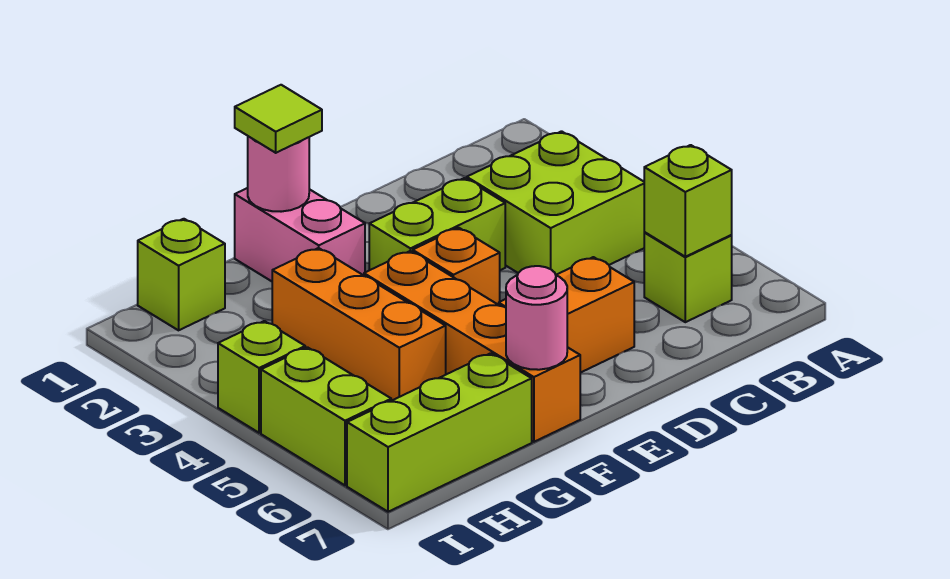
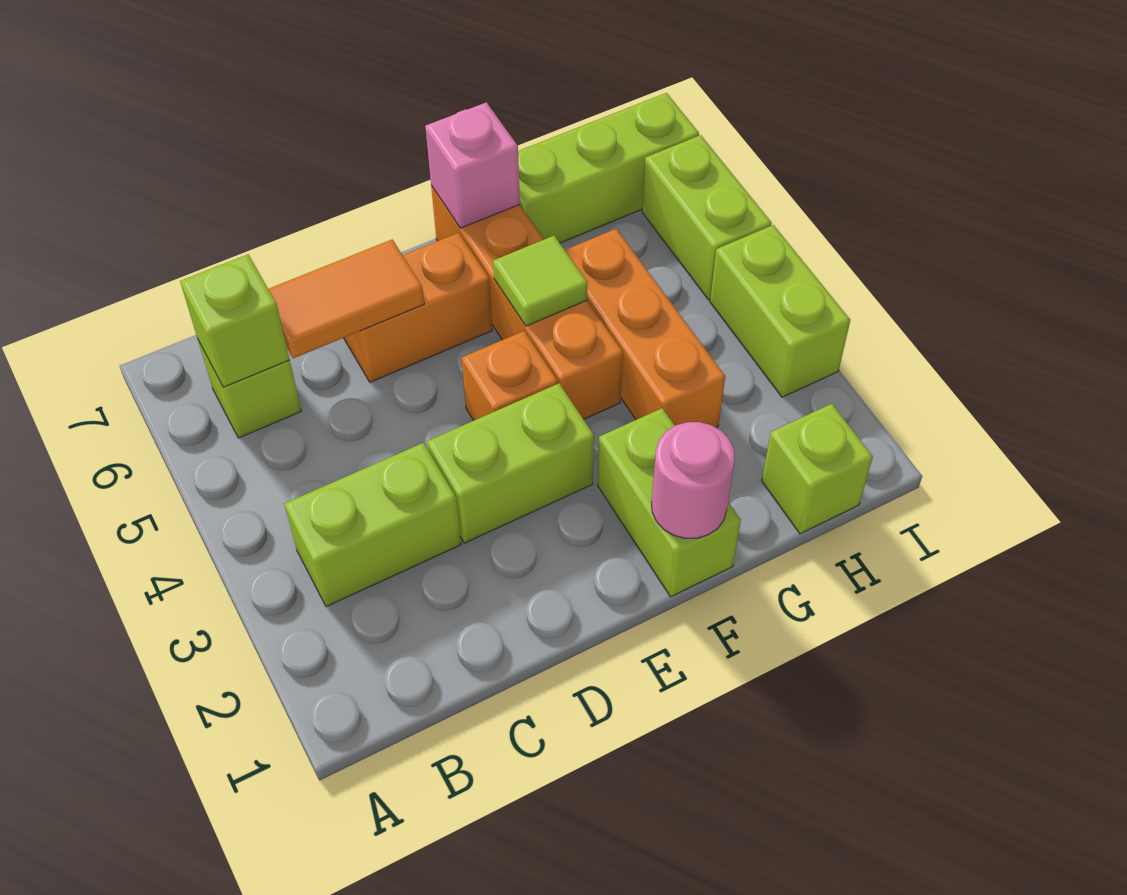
lime brick B3:C4 level 1 -> lime brick B3:C3 level 1
none -> orange tile C6:D6 level 2
pink brick F1:F2 level 1 -> lime brick F1:F2 level 1
lime tile F1 level 3 -> lime tile F5 level 2
pink round brick F7 level 2 -> pink brick F7 level 2
lime brick I4 level 1 -> lime brick I3:I4 level 1

